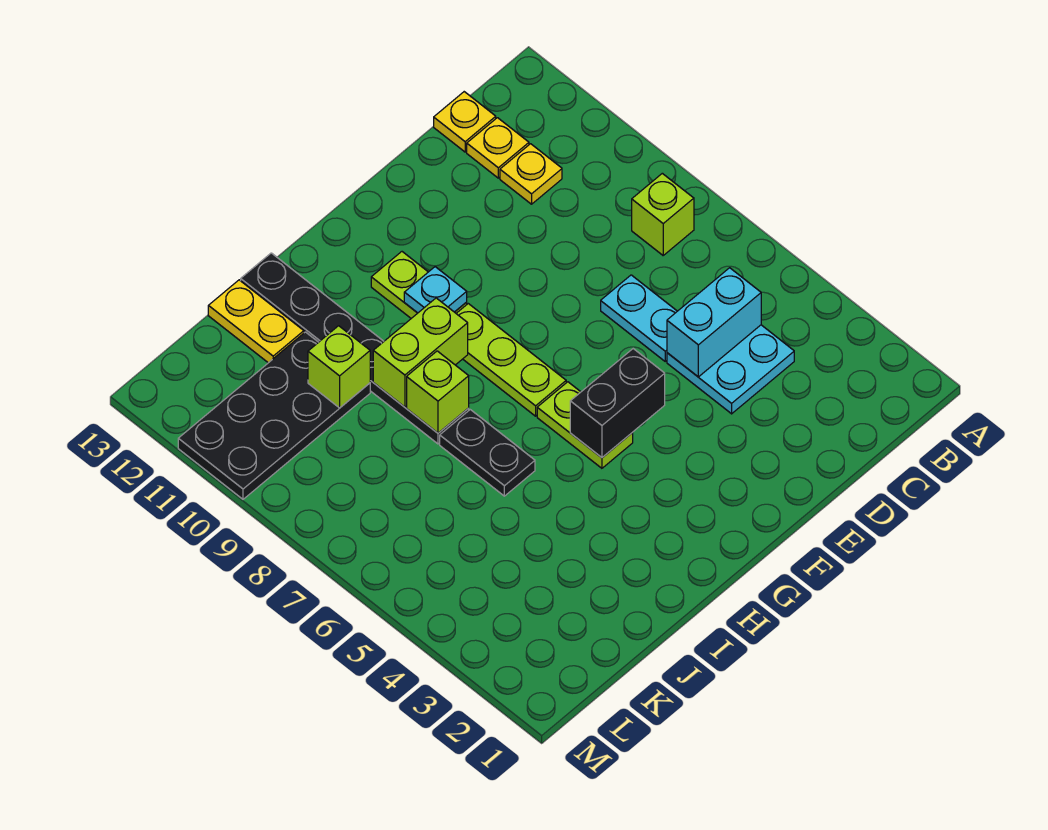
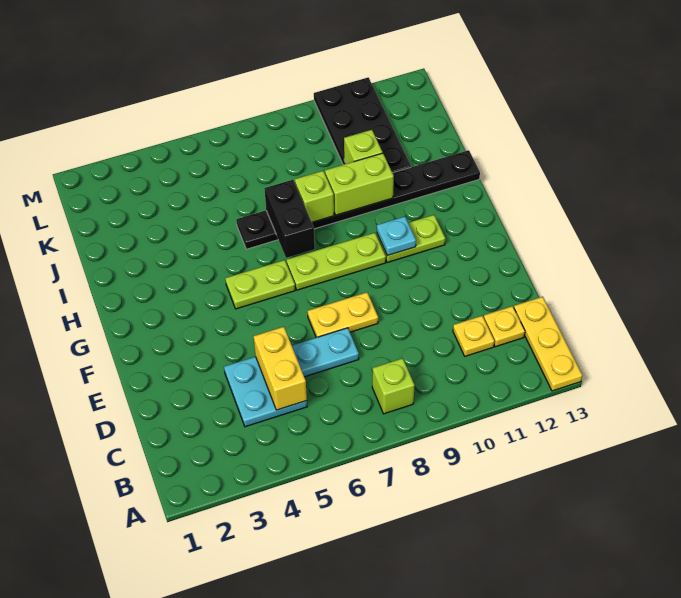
cyan brick C5:D5 level 2 -> yellow brick C5:D5 level 2
yellow plate C13 level 1 -> yellow plate A13:C13 level 1
black brick F5:G5 level 2 -> black brick H7:I7 level 2
lime brick H9:I9 level 2 -> lime brick I9:I10 level 2
yellow plate J12:J13 level 1 -> yellow plate E7:E8 level 1

